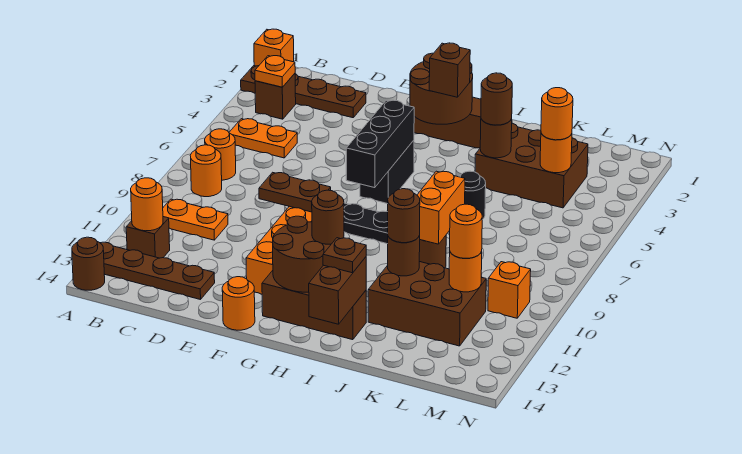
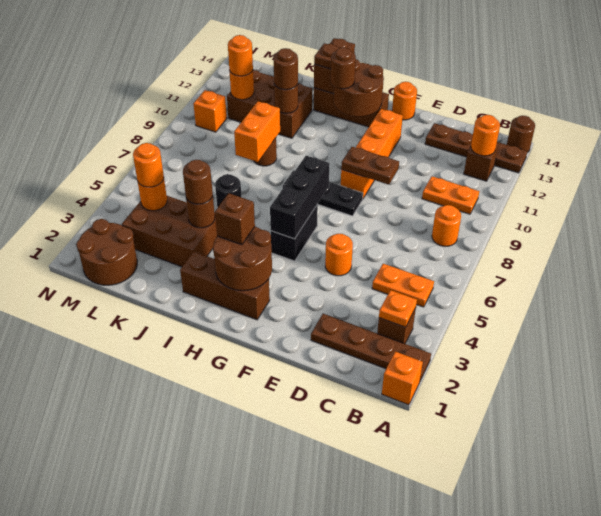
orange round brick B7 level 1 -> orange round brick E5 level 1
none -> brown round brick L1:M2 level 1

